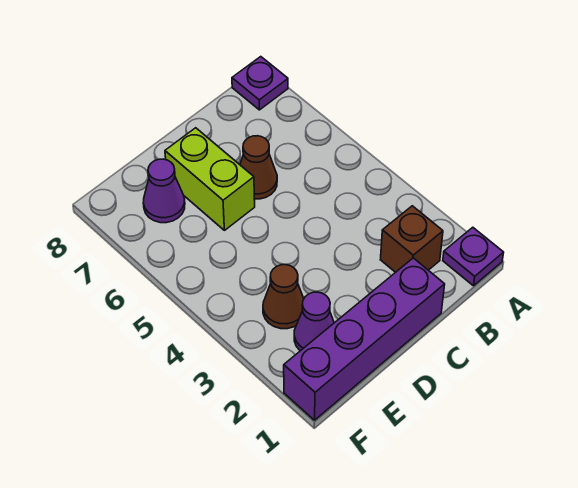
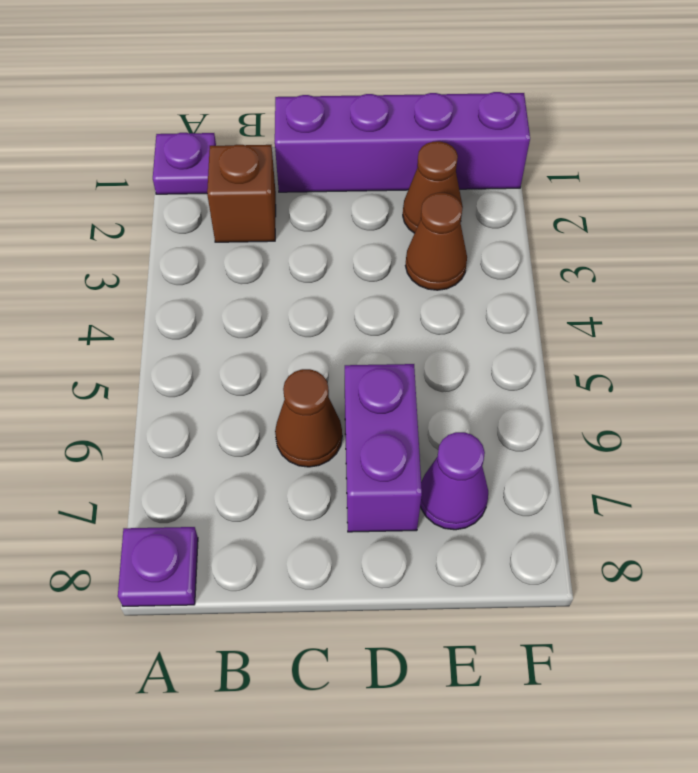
lime brick D6:D7 level 1 -> purple brick D6:D7 level 1
purple cone E2 level 1 -> brown cone E2 level 1

